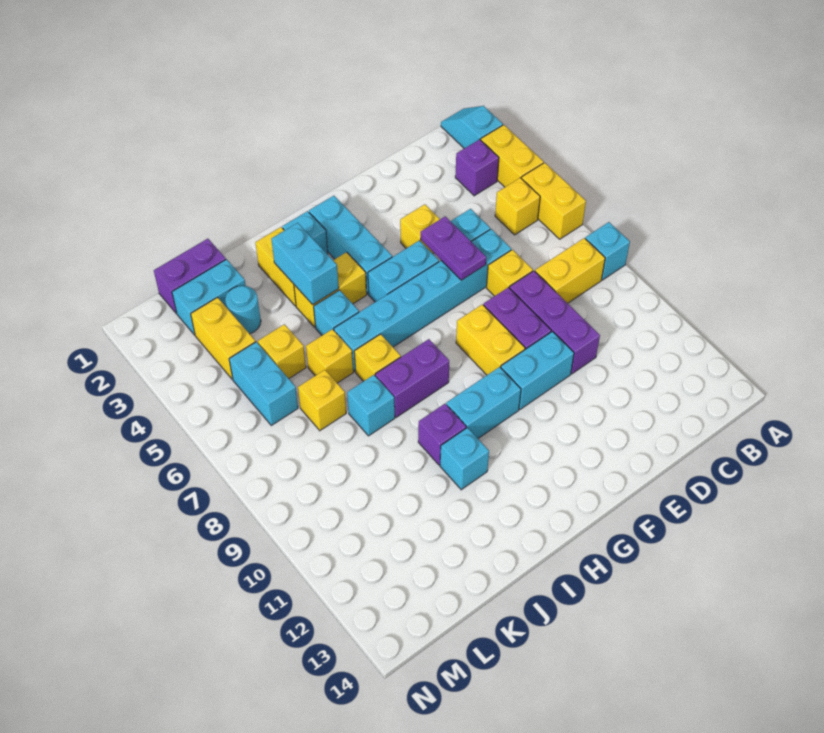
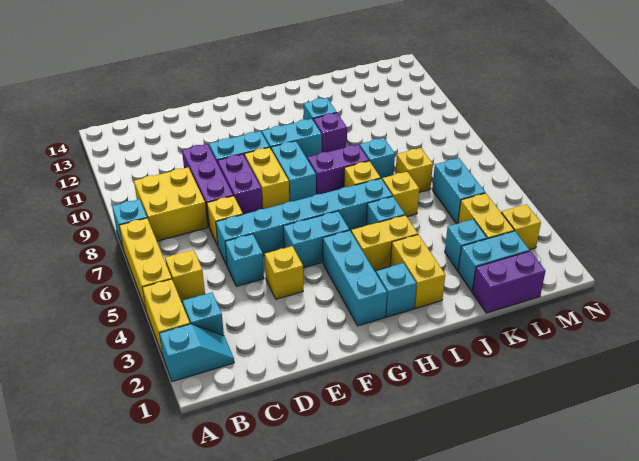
cyan slope A1:A2 level 1 top 2 -> cyan slope A2:B2 level 1 top A
yellow brick A5:A6 level 1 -> yellow brick A5:A7 level 1
purple brick B3 level 1 -> cyan brick B3 level 1
yellow brick B8:C8 level 1 -> yellow brick B8:C9 level 1
purple plate E5:E6 level 2 -> none
cyan brick I3:I4 level 2 -> cyan brick G8:G9 level 1
cyan round brick K3 level 1 -> cyan brick K3 level 1
yellow brick K5 level 1 -> yellow brick M3 level 1

